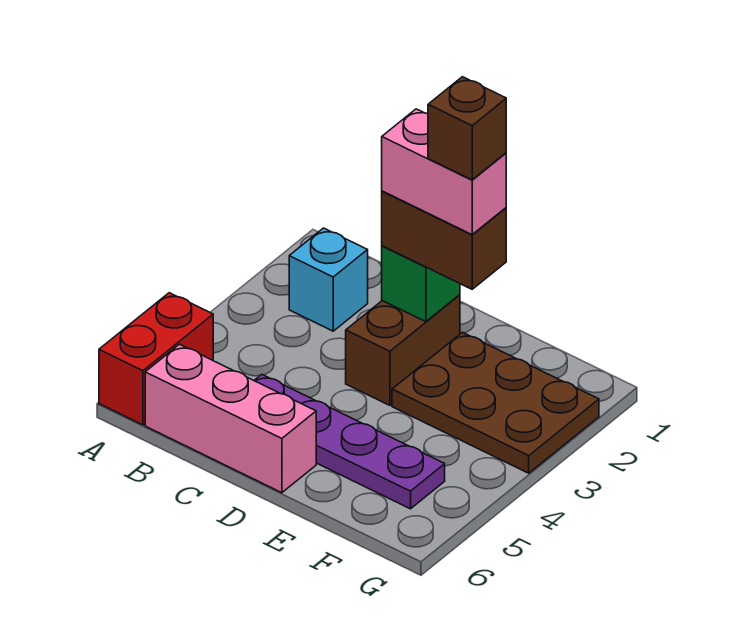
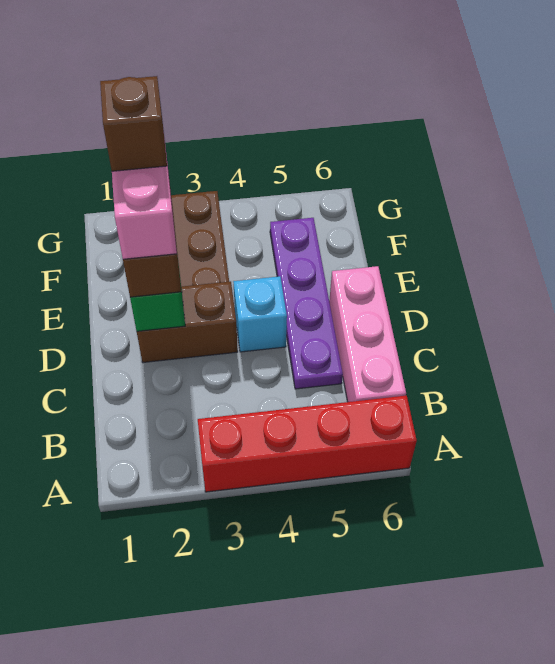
red brick A5:A6 level 1 -> red brick A3:A6 level 1
cyan brick B2 level 1 -> cyan brick D4 level 1

